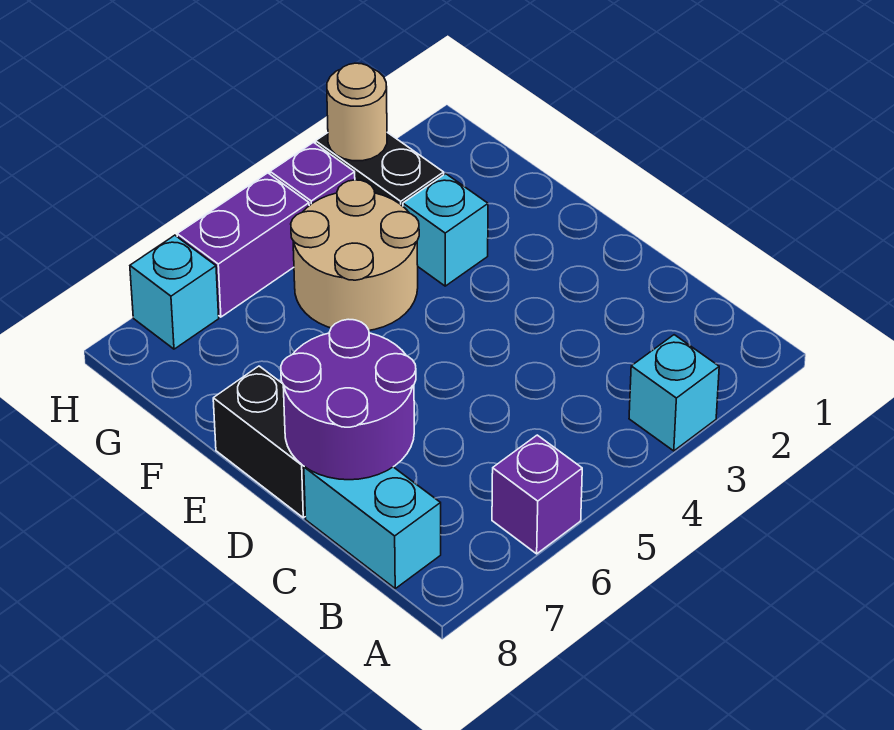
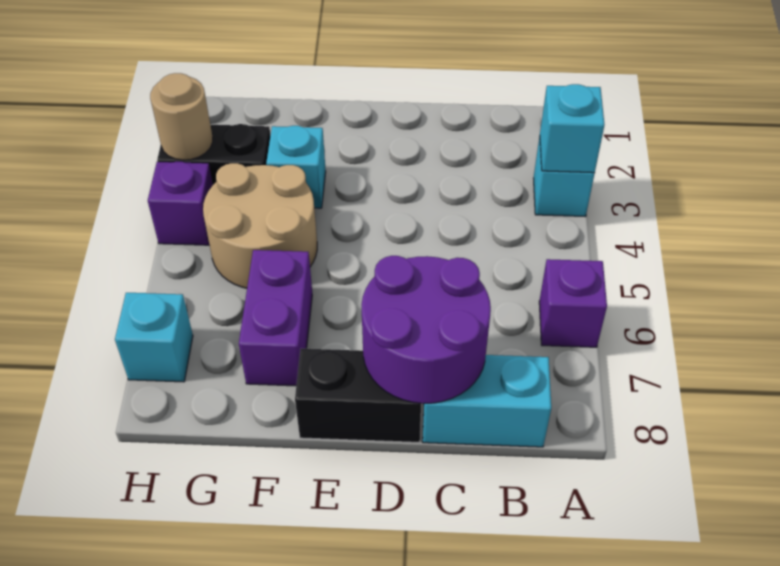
none -> cyan brick A3 level 2
purple brick H5:H6 level 1 -> purple brick F6:F7 level 1

